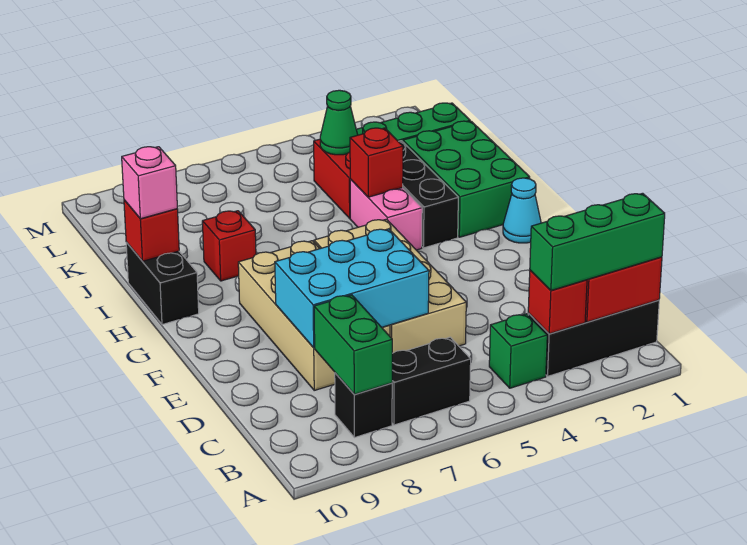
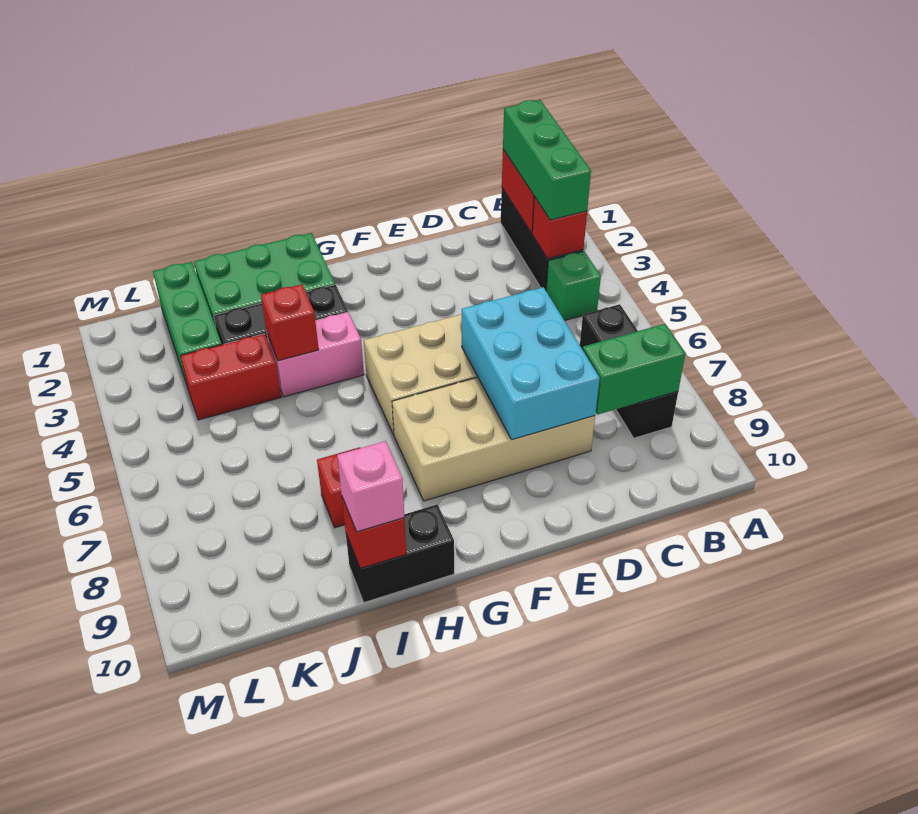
cyan cone G1 level 1 -> none
green cone K4 level 2 -> none

